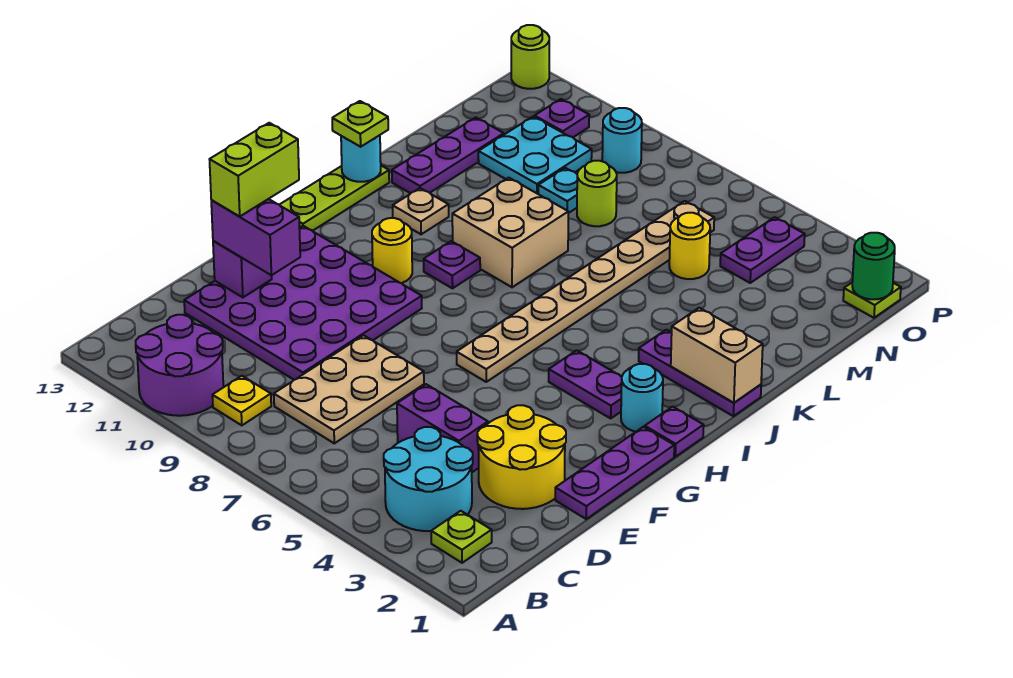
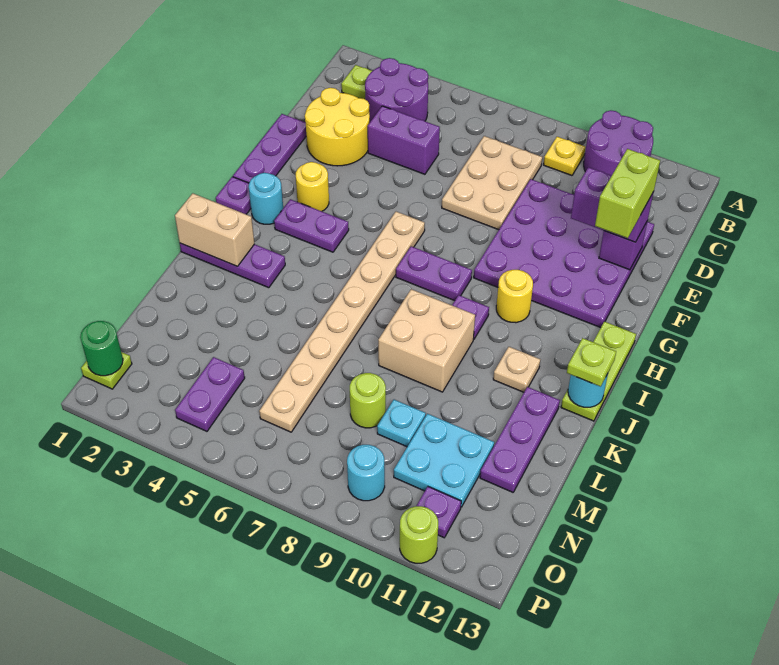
cyan round brick B3:C4 level 1 -> purple round brick B3:C4 level 1
none -> purple plate H7:H8 level 1
yellow round brick M5 level 1 -> yellow round brick G3 level 1
lime round brick P13 level 1 -> lime round brick P11 level 1

